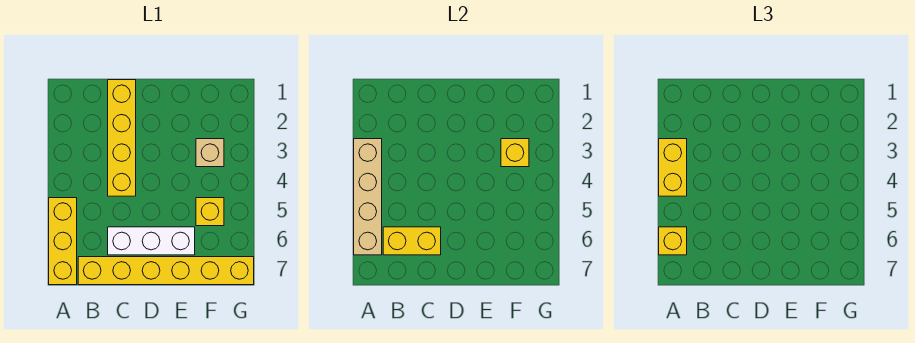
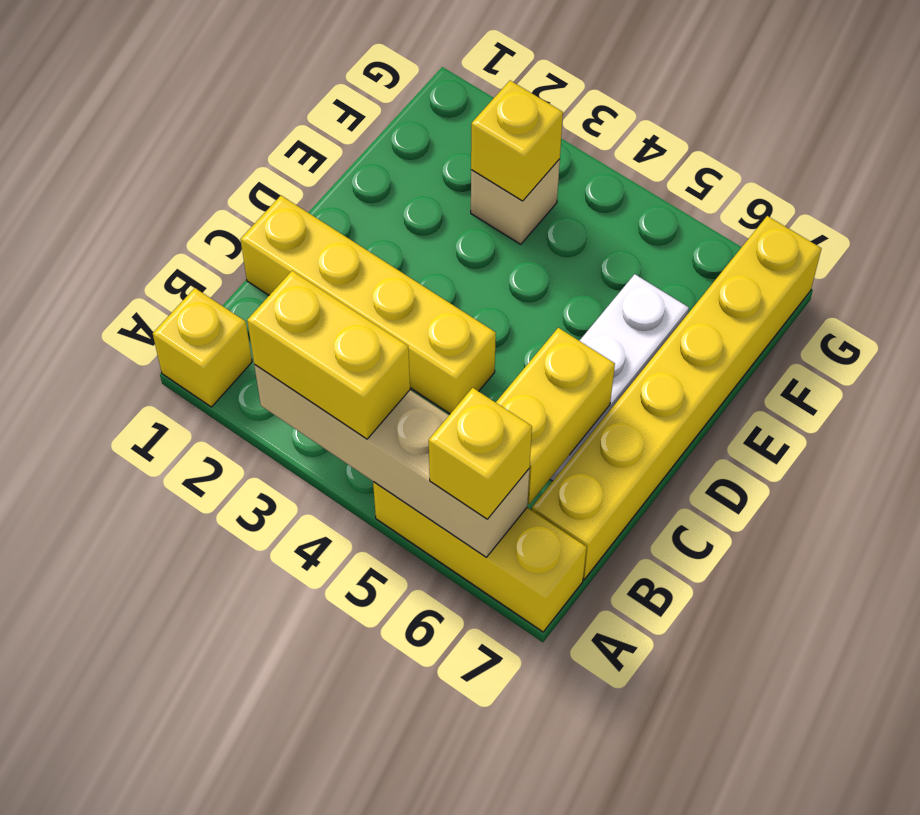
yellow brick F5 level 1 -> yellow brick A1 level 1

